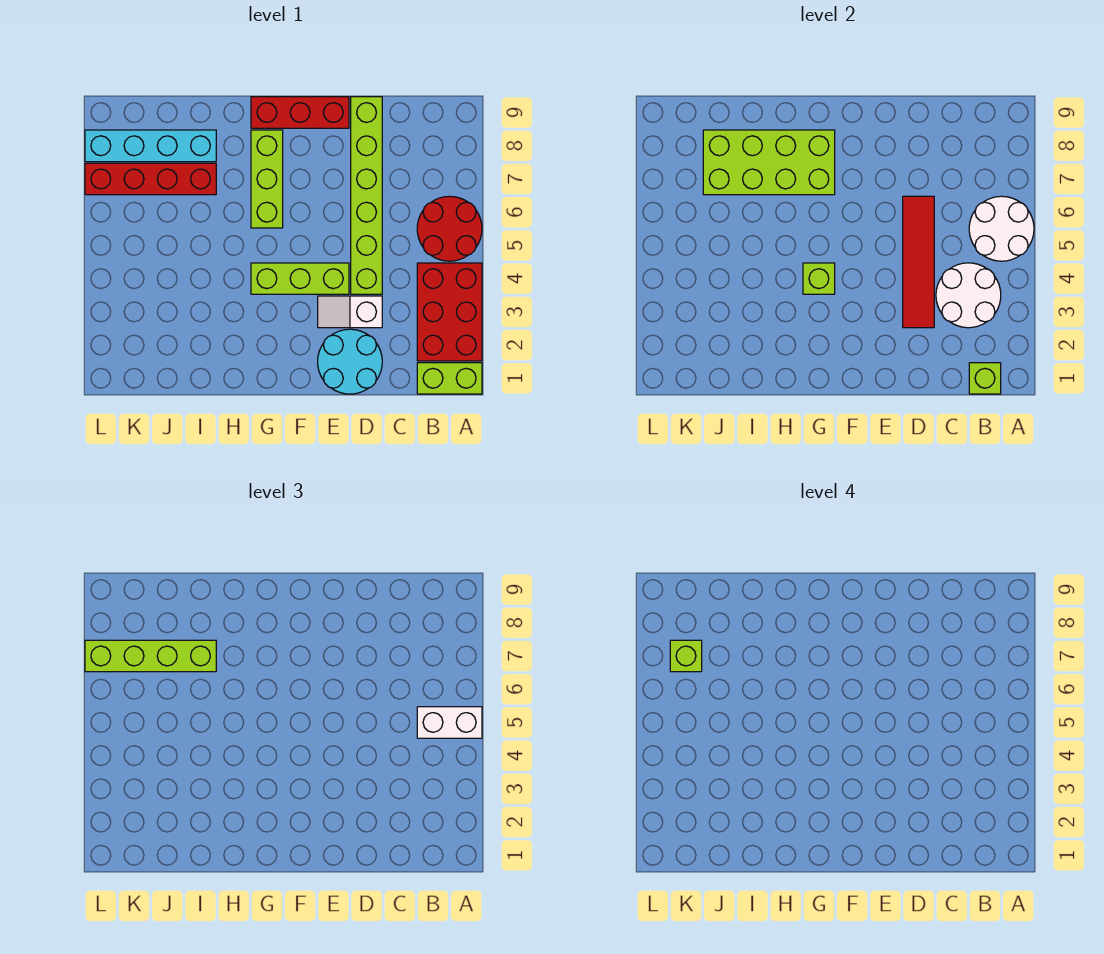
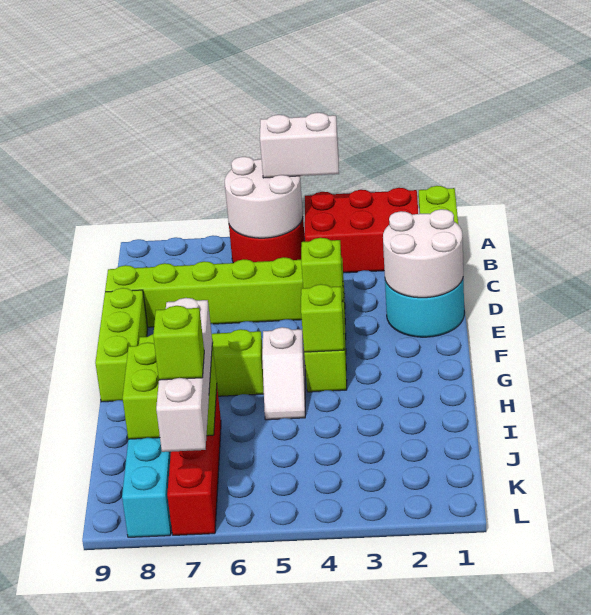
white brick A5:B5 level 3 -> white brick A4:A5 level 3
lime brick B1 level 2 -> lime brick E4 level 2
white round brick B3:C4 level 2 -> white round brick D1:E2 level 2
white slope D3:E3 level 1 top D -> white slope G5:H5 level 1 top G
red tile D3:D6 level 2 -> none
red brick E9:G9 level 1 -> lime brick E9:G9 level 1
lime brick G7:J8 level 2 -> lime brick I7:J8 level 2
lime brick I7:L7 level 3 -> white brick I7:L7 level 3

